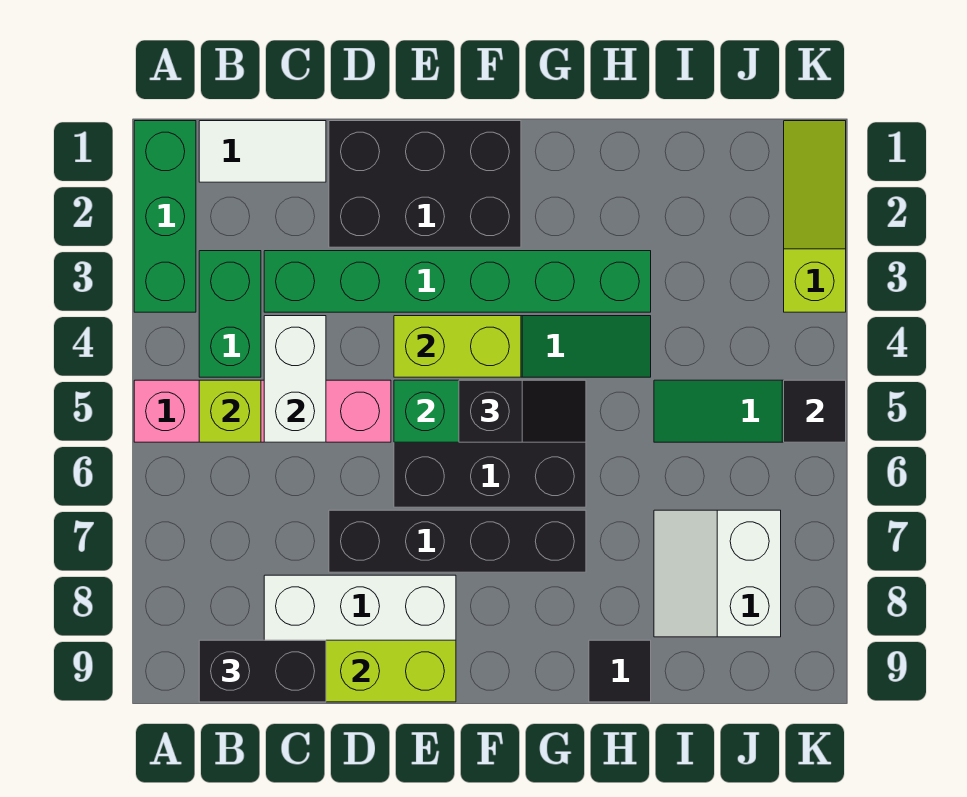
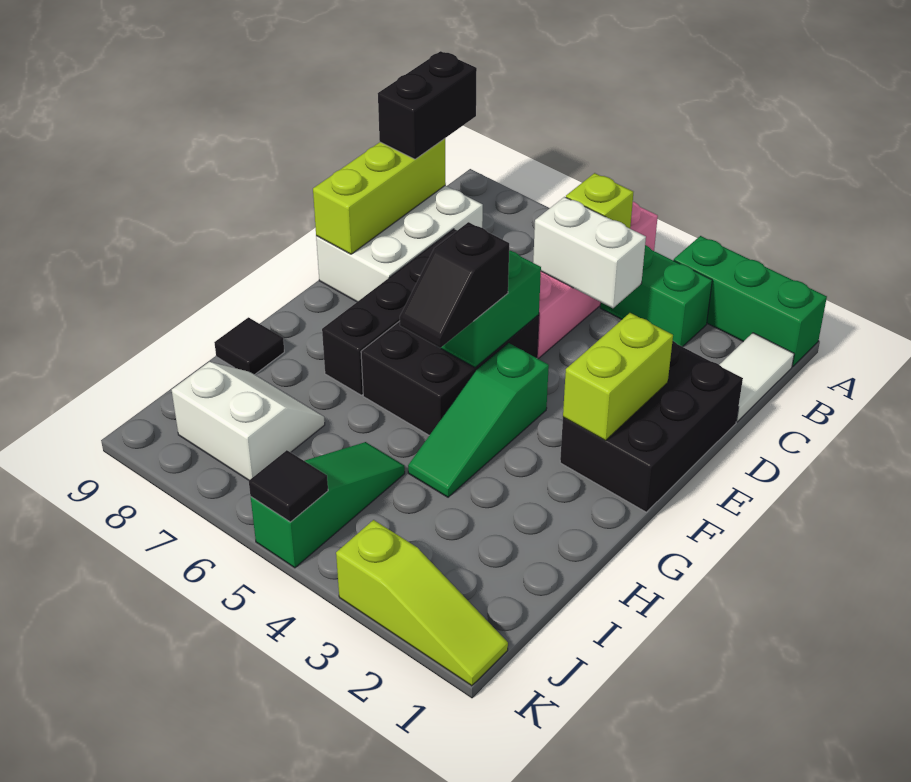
green brick C3:H3 level 1 -> none
lime brick E4:F4 level 2 -> lime brick E2:F2 level 2

